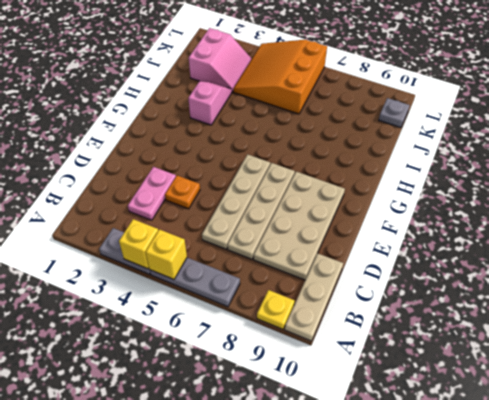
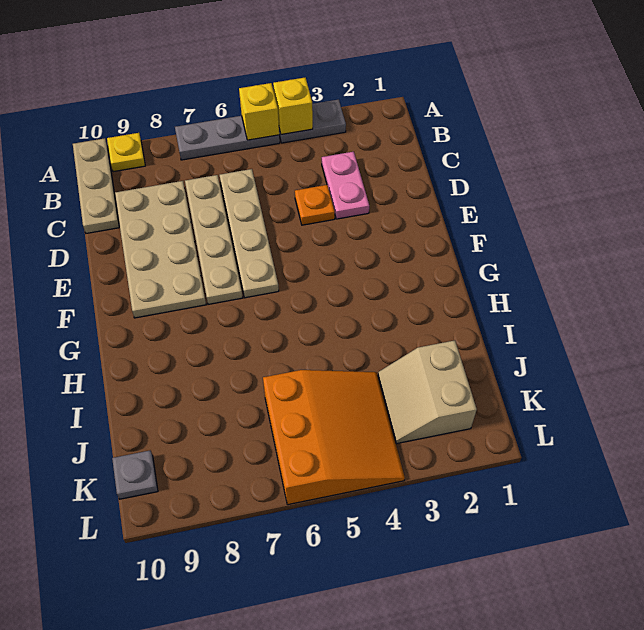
pink slope H3:I3 level 1 top H -> none
pink slope J2:K3 level 1 top 2 -> tan slope J2:K3 level 1 top 2

